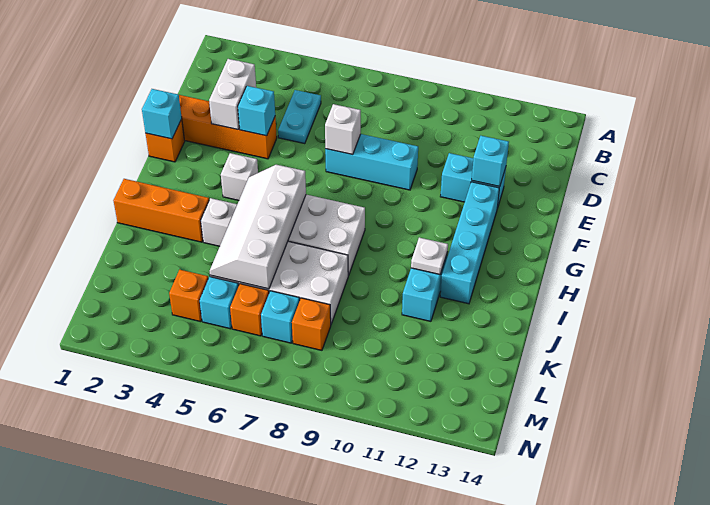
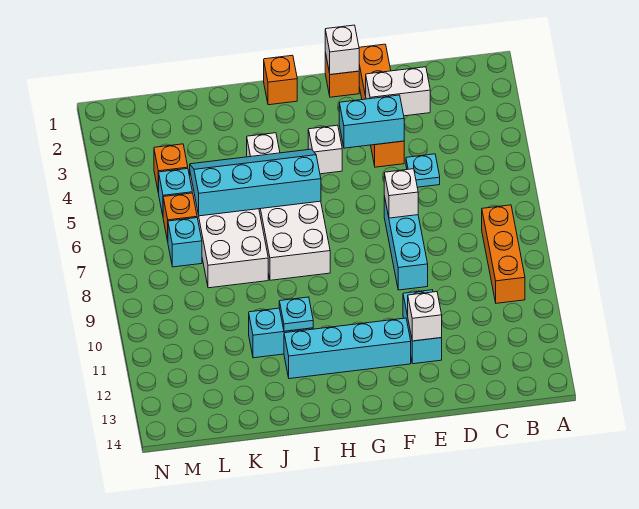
cyan plate C5:D5 level 1 -> cyan plate D5 level 1
cyan brick E4 level 2 -> cyan brick E4:F4 level 2
cyan brick E12 level 2 -> white brick E12 level 2
cyan brick F1 level 2 -> white brick F1 level 2
white slope H5:K6 level 2 top 6 -> cyan slope H5:K6 level 2 top 6
orange brick I1:I3 level 1 -> orange brick B8:B10 level 1
white plate I11 level 2 -> cyan plate I11 level 2
orange brick L8 level 1 -> orange brick H1 level 1

